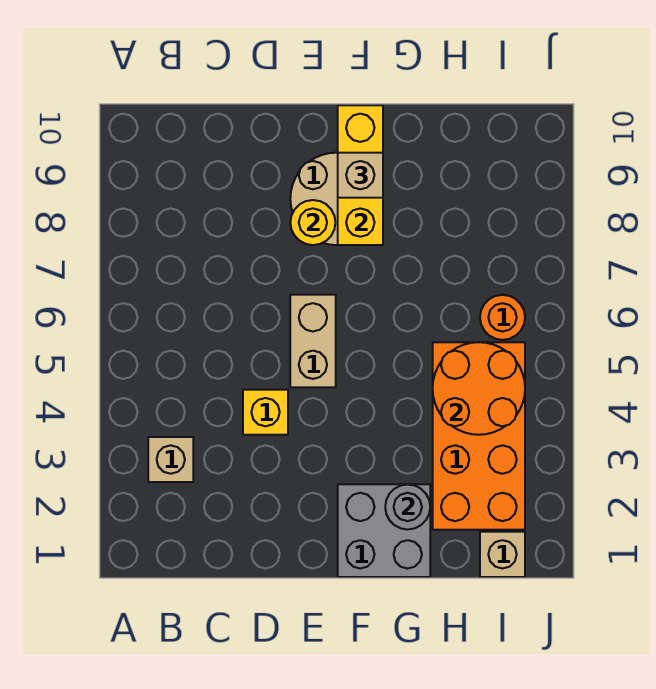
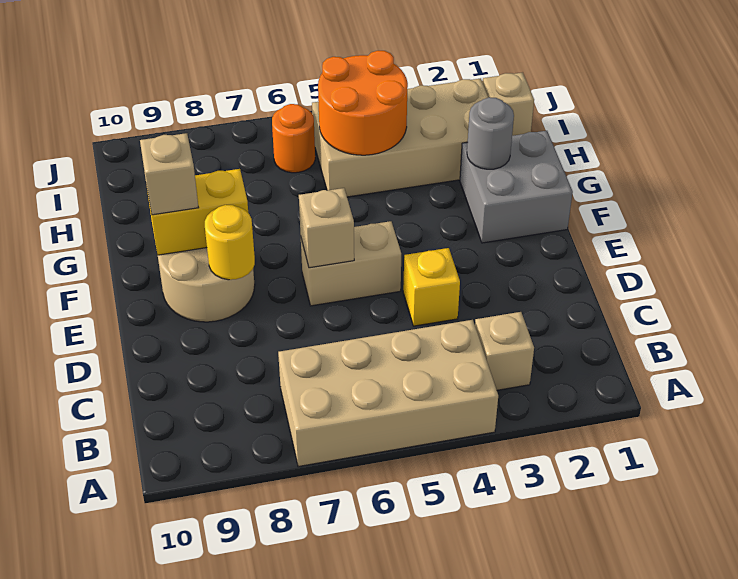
none -> tan brick A4:B7 level 1
none -> tan brick E6 level 2
yellow brick F8:F10 level 2 -> yellow brick F8:F9 level 2
orange brick H2:I5 level 1 -> tan brick H2:I5 level 1

